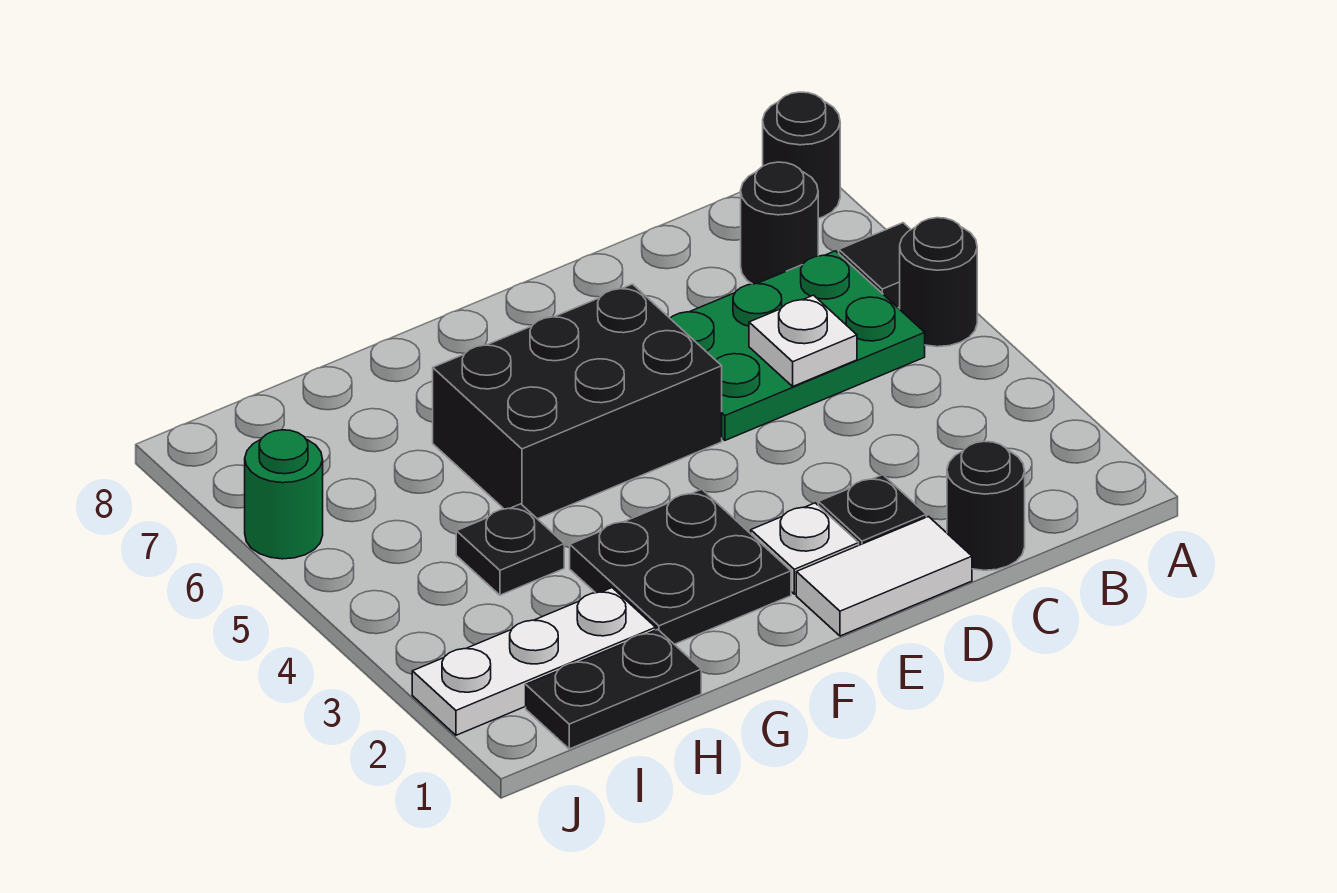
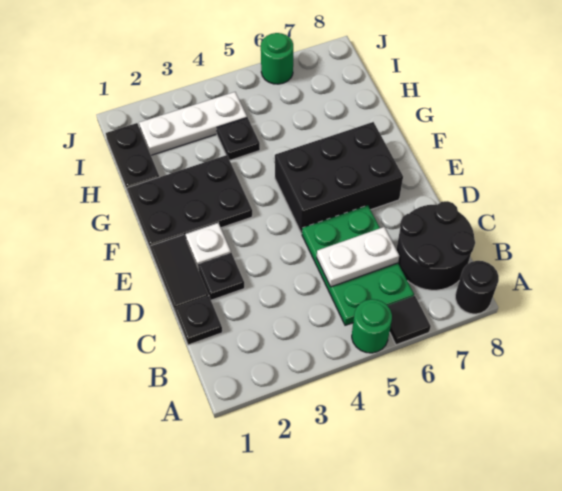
black round brick A5 level 1 -> green round brick A5 level 1
black round brick B7 level 1 -> black round brick B7:C8 level 1
black round brick C1 level 1 -> black plate C1 level 1
white plate C5 level 2 -> white plate C5:C6 level 2
white tile D1:E1 level 1 -> black tile D1:E1 level 1
black brick E5:G6 level 1 -> black brick E5:F7 level 1
black plate F2:G3 level 1 -> black plate F1:G3 level 1
white plate H2:J2 level 1 -> white plate I2:I4 level 1

